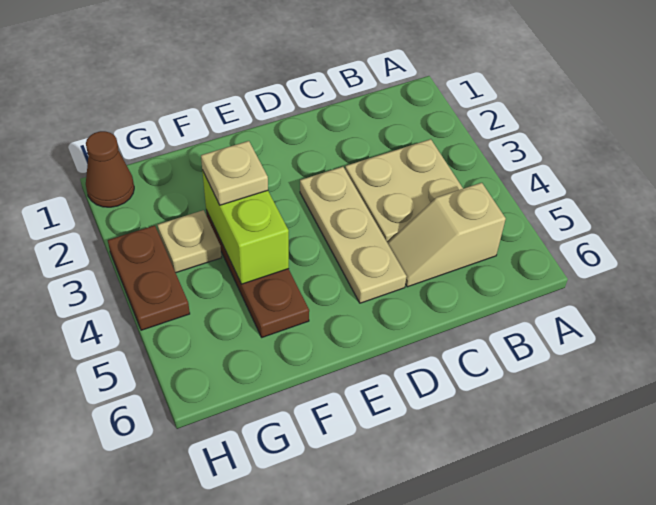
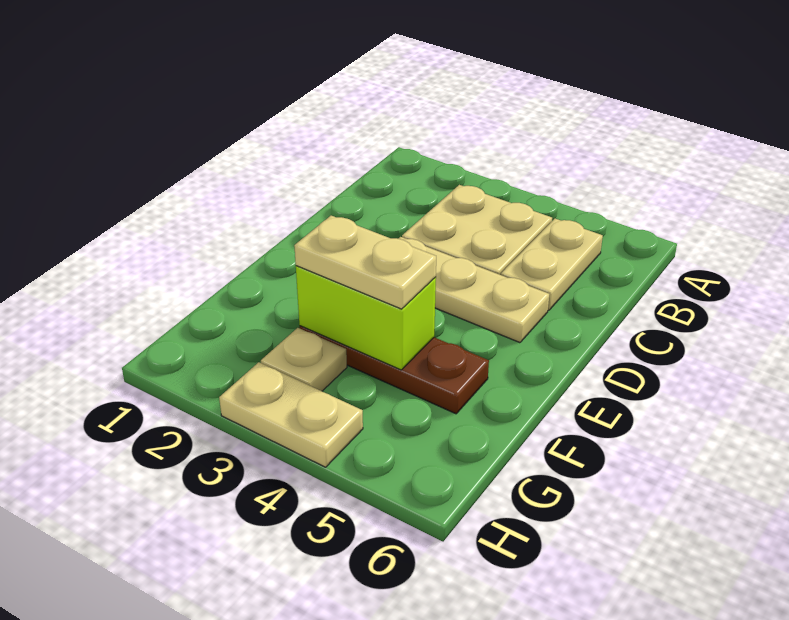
tan slope B5:C5 level 1 top B -> tan plate B5:C5 level 1
tan plate F3 level 3 -> tan plate F3:F4 level 3
brown cone H1 level 1 -> none
brown plate H3:H4 level 1 -> tan plate H3:H4 level 1

